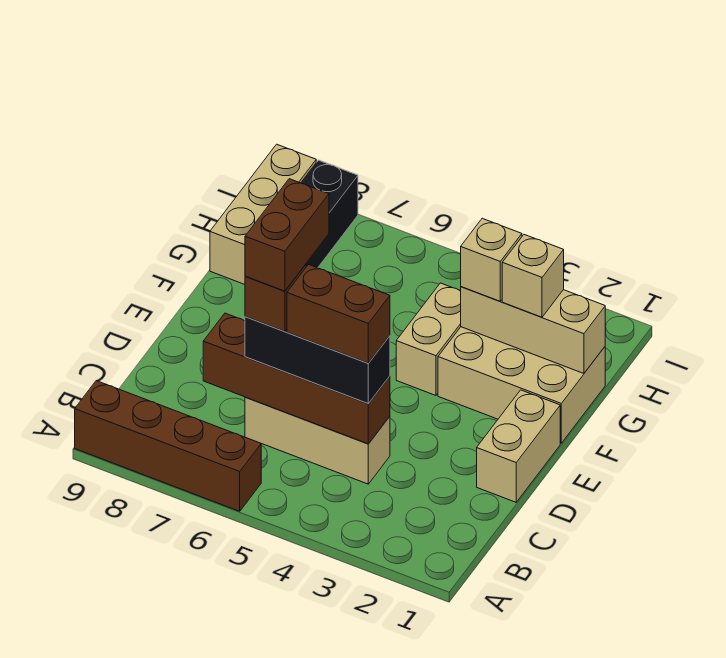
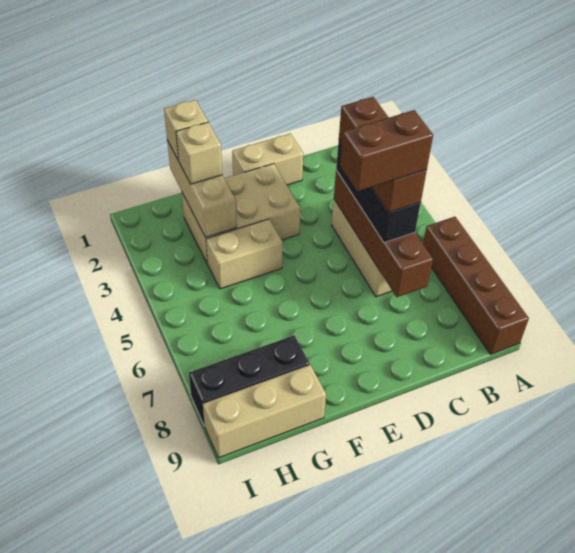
tan brick F1:G3 level 1 -> tan brick E2:G3 level 1
tan brick G3 level 3 -> tan brick G1 level 3

